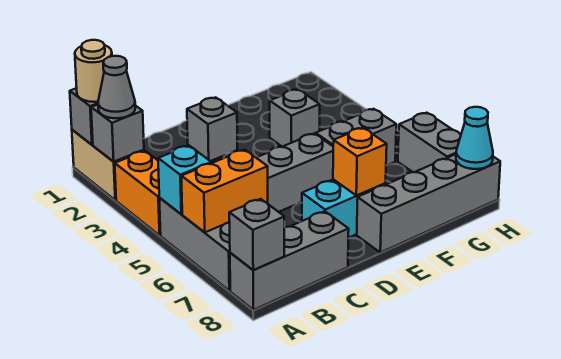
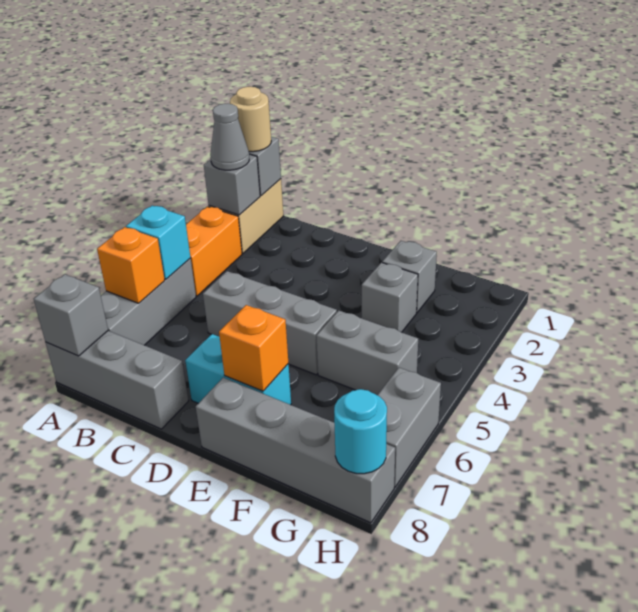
orange brick A6:B6 level 2 -> orange brick A6 level 2
grey brick D2 level 1 -> grey brick F2 level 1
cyan cone H8 level 2 -> cyan round brick H8 level 2

